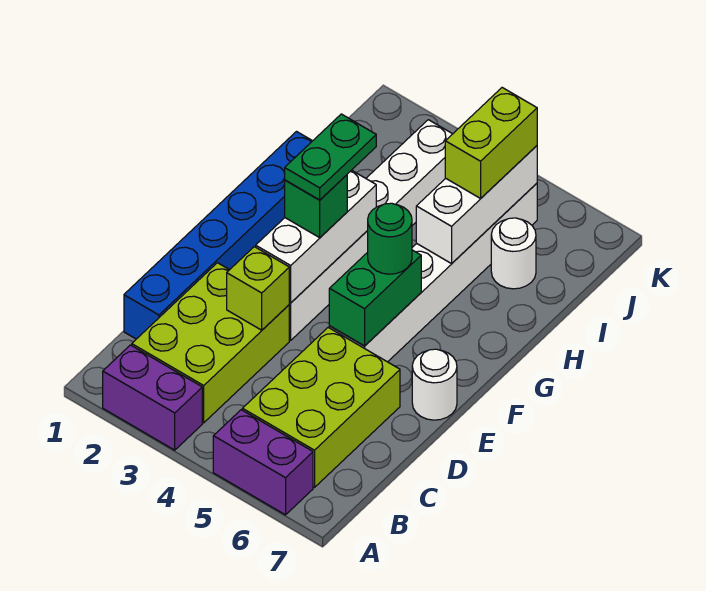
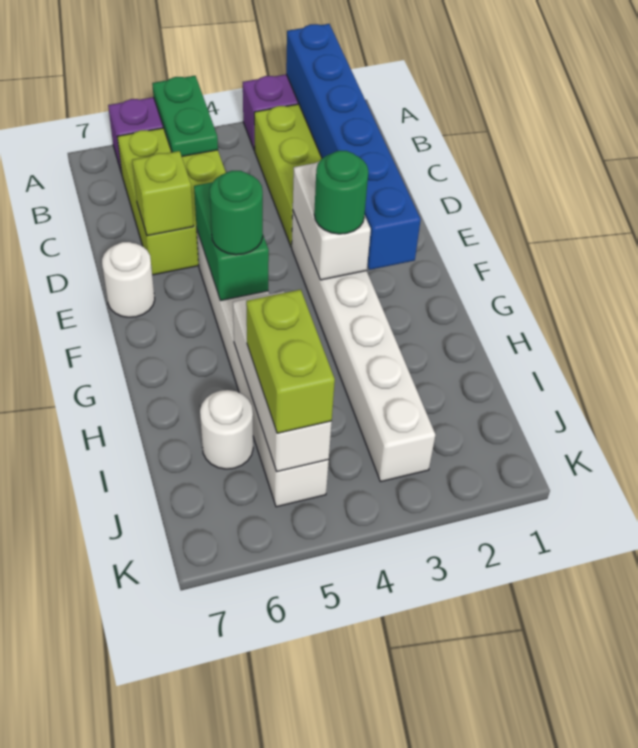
blue brick C1:H1 level 1 -> blue brick A2:F2 level 2
lime brick D3 level 2 -> lime brick D6 level 2
white brick E3:G3 level 2 -> white brick E3:F3 level 2
green brick F3 level 3 -> green round brick F3 level 3
green plate F3:G3 level 4 -> green plate A5:B5 level 2

